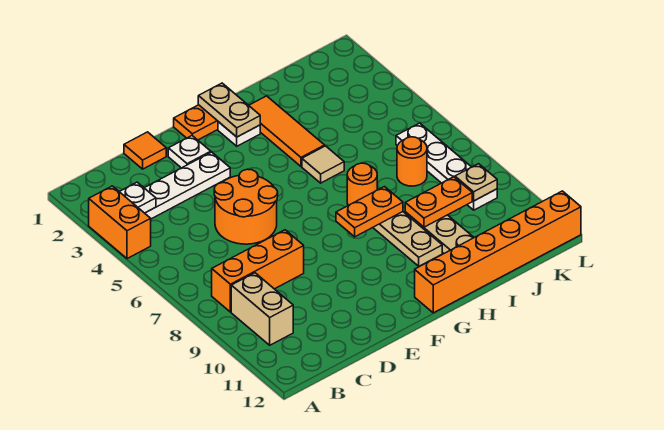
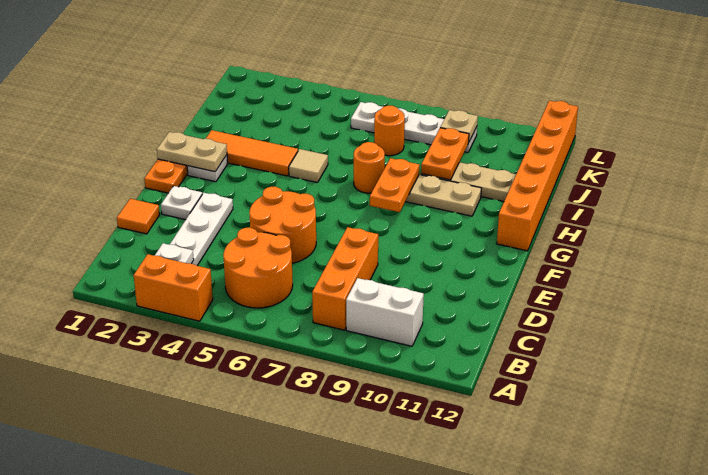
none -> orange round brick B5:C6 level 1
tan brick B9:B10 level 1 -> white brick B9:B10 level 1

